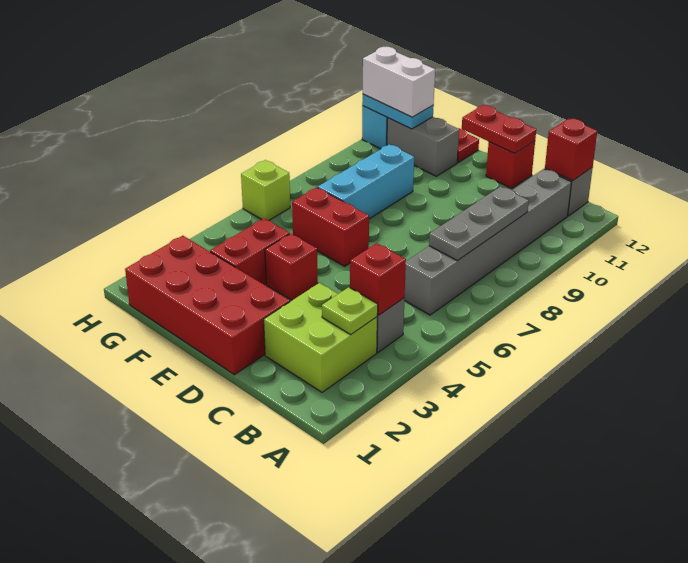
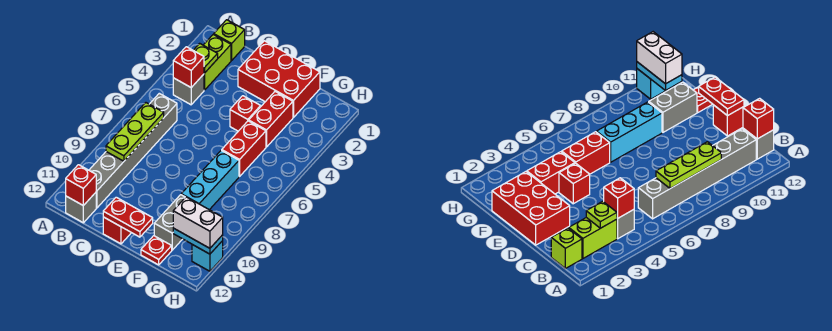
lime brick B2:C3 level 1 -> lime brick B2:B3 level 1
grey plate B7:B9 level 2 -> lime plate B7:B9 level 2
red brick D1:G2 level 1 -> red brick D1:F2 level 1
red brick E6:F6 level 1 -> red brick F5:F6 level 1
grey brick F11:G11 level 1 -> grey brick F10:F11 level 1
lime brick H6 level 1 -> lime brick B1 level 1

